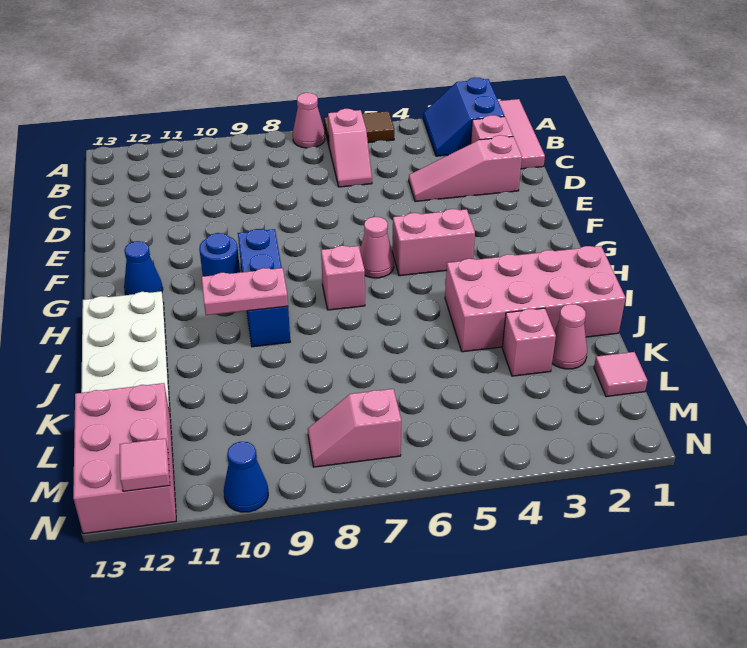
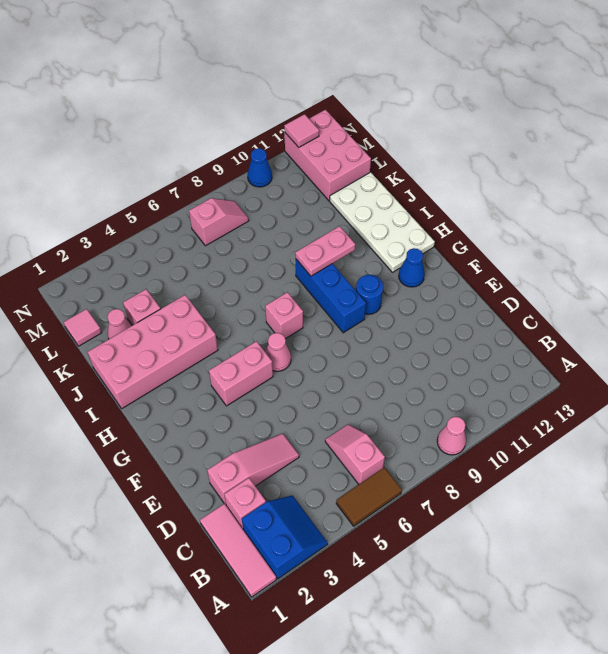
pink cone A7 level 1 -> pink cone A9 level 1

